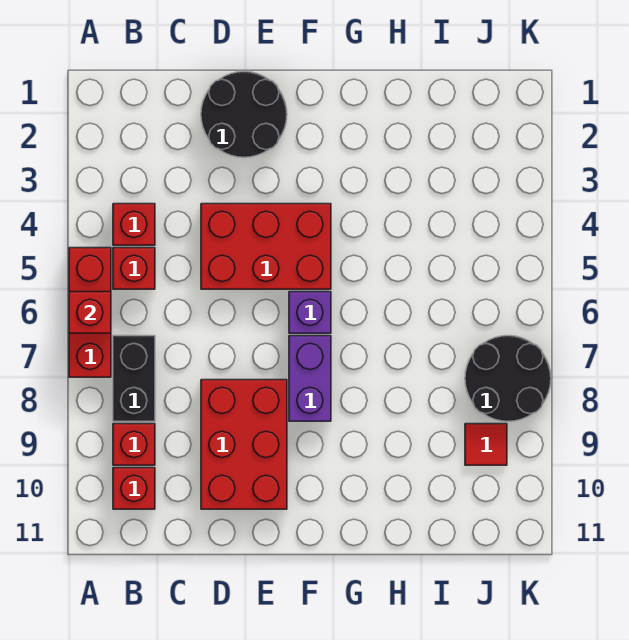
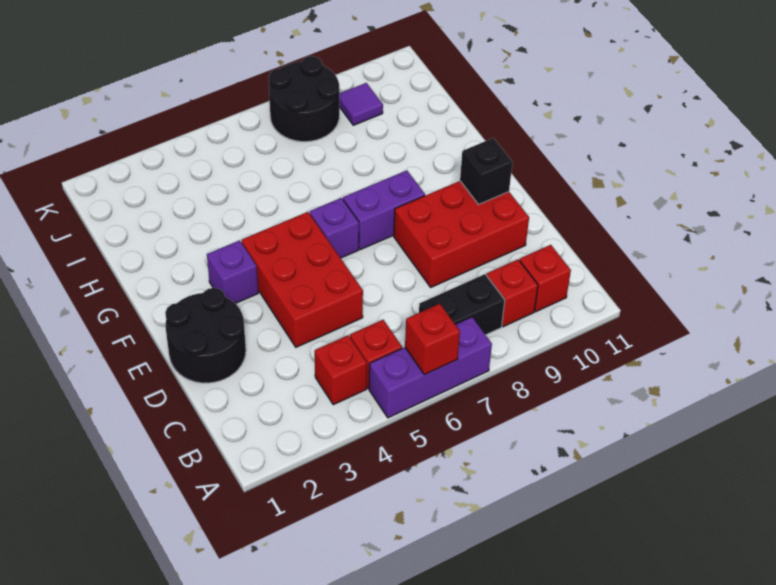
red brick A5:A7 level 1 -> purple brick A5:A7 level 1
none -> black brick E10 level 2
none -> purple brick F3 level 1
red tile J9 level 1 -> purple tile J9 level 1

